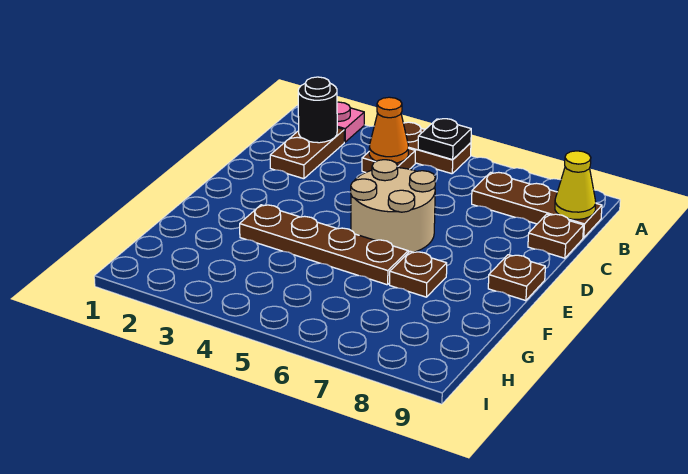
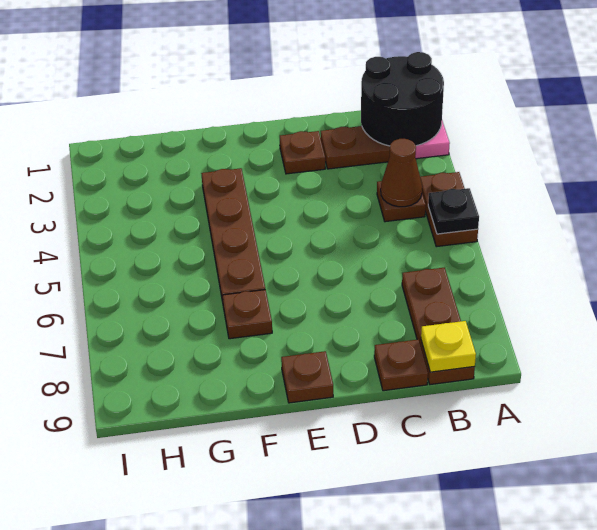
black round brick B2 level 2 -> black round brick A1:B2 level 2
orange cone B4 level 2 -> brown cone B4 level 2
yellow cone B9 level 2 -> yellow plate B9 level 2
none -> brown plate D2 level 1
tan round brick D5:E6 level 1 -> none

